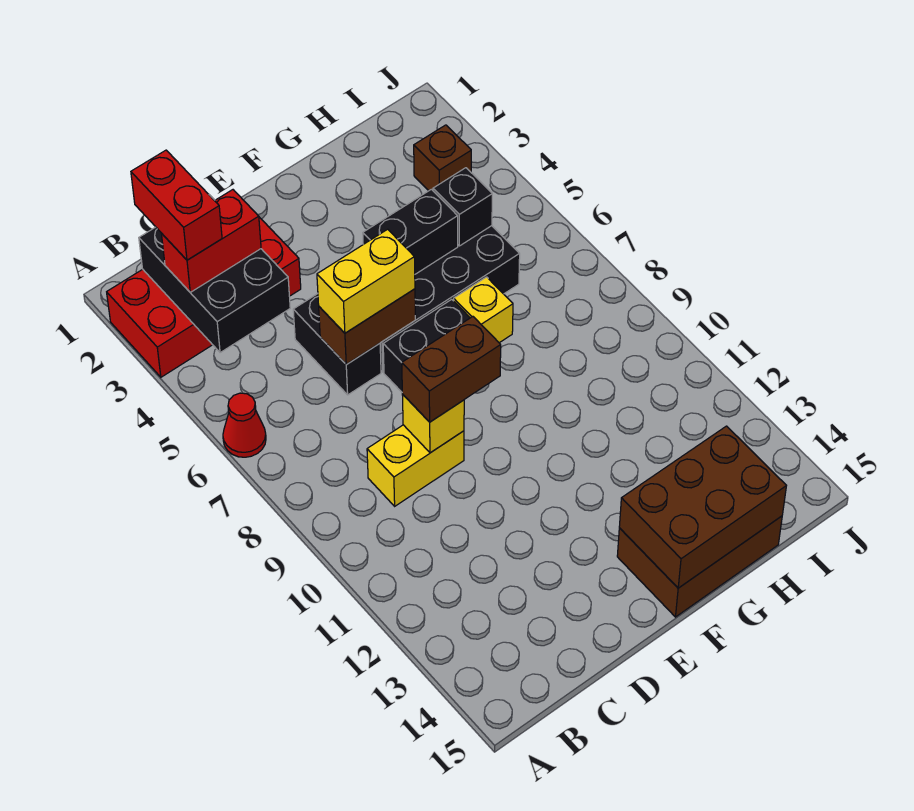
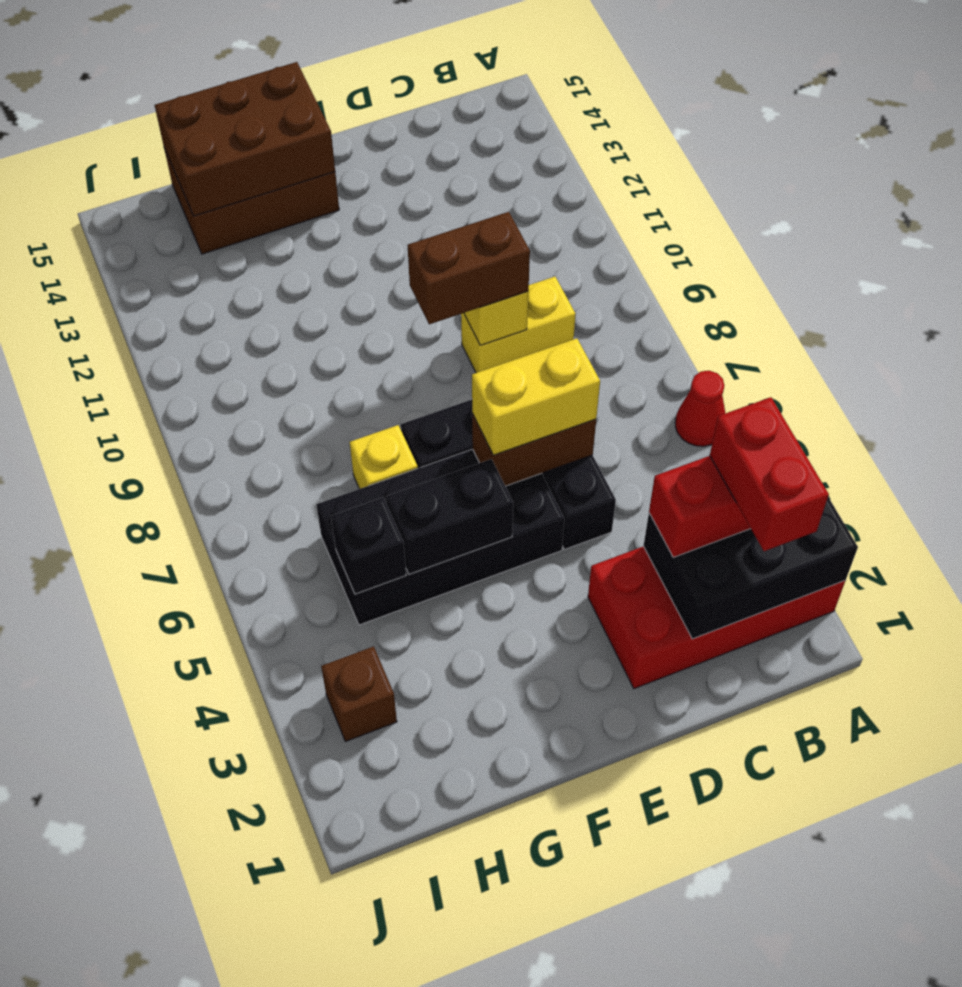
black brick B2:C4 level 2 -> black brick A2:C3 level 2

